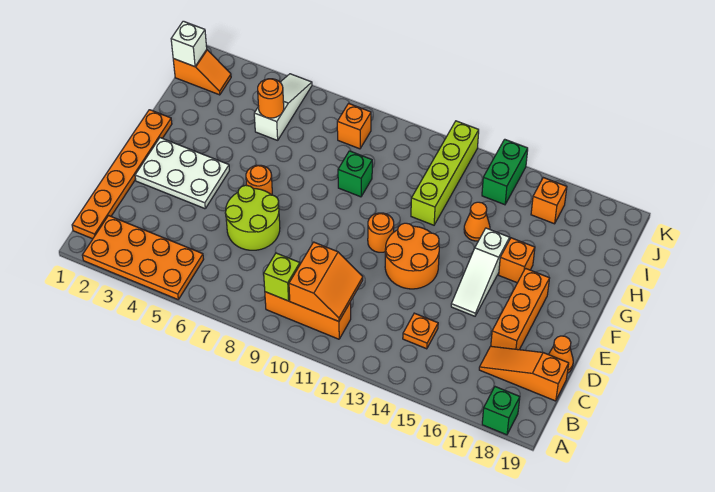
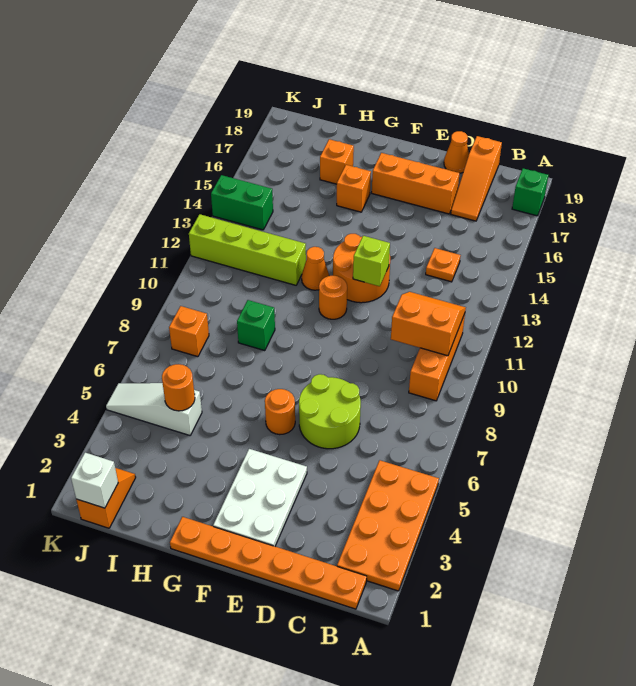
lime brick B9 level 2 -> lime brick E12 level 2
white slope E15:G15 level 1 top G -> none
orange cone H14 level 1 -> orange cone G12 level 1
orange brick J16 level 1 -> orange brick H17 level 1

